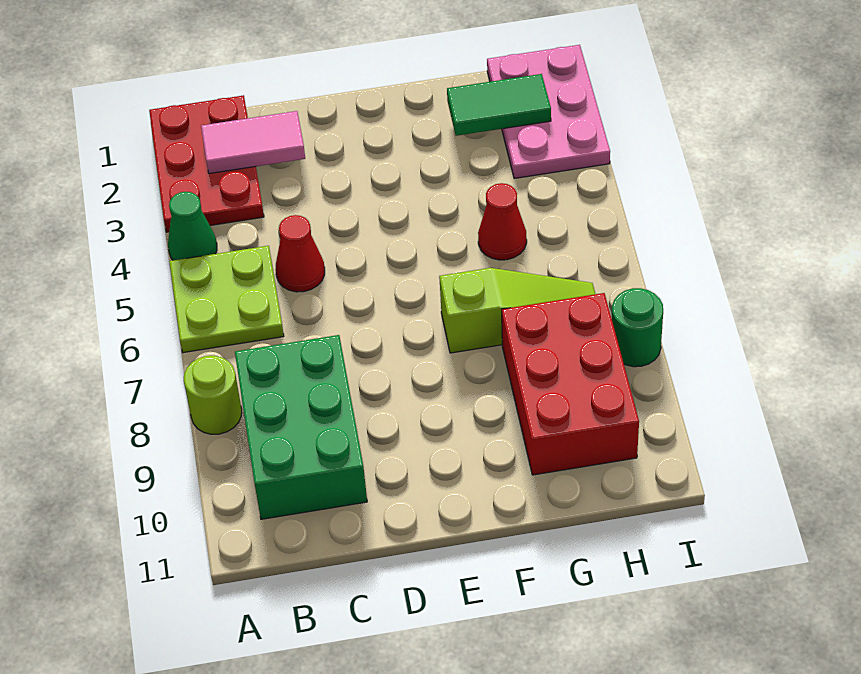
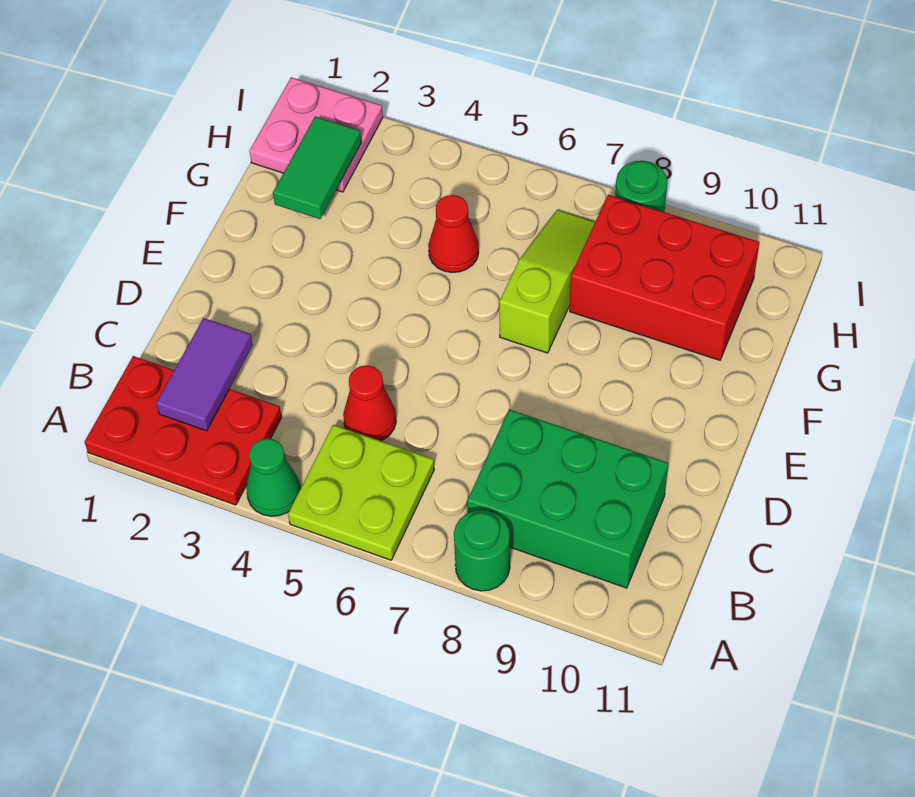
lime round brick A8 level 1 -> green round brick A8 level 1
pink tile B2:C2 level 2 -> purple tile B2:C2 level 2
pink plate H1:I3 level 1 -> pink plate H1:I2 level 1

